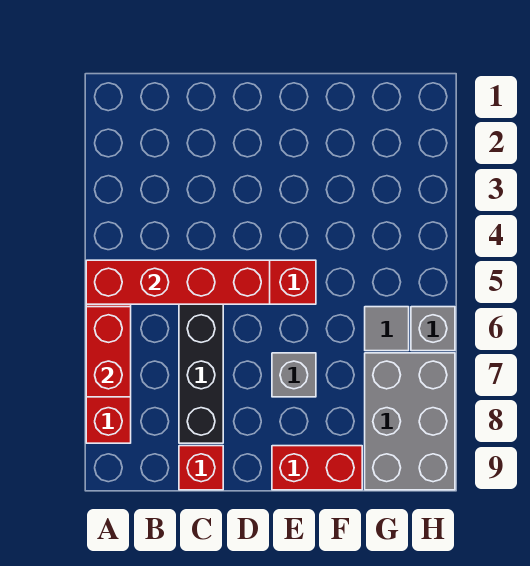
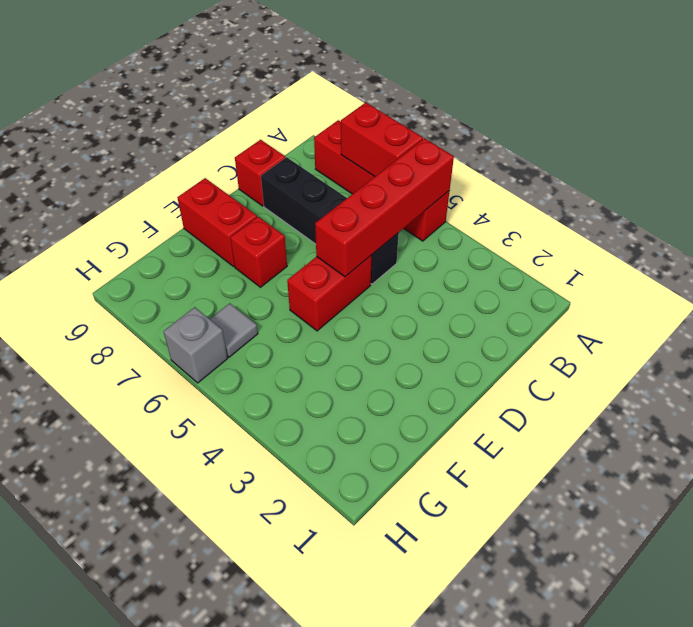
grey brick E7 level 1 -> red brick E7 level 1
red brick E9:F9 level 1 -> red brick E8:E9 level 1
grey brick G7:H9 level 1 -> none

